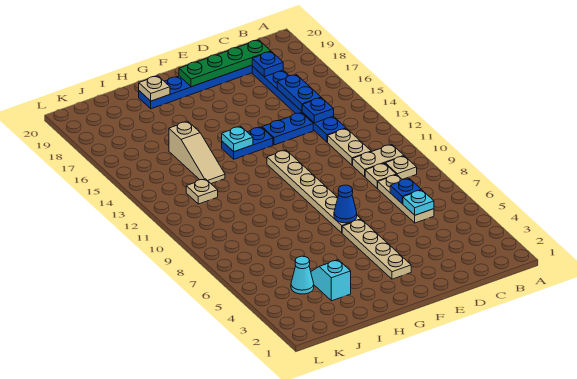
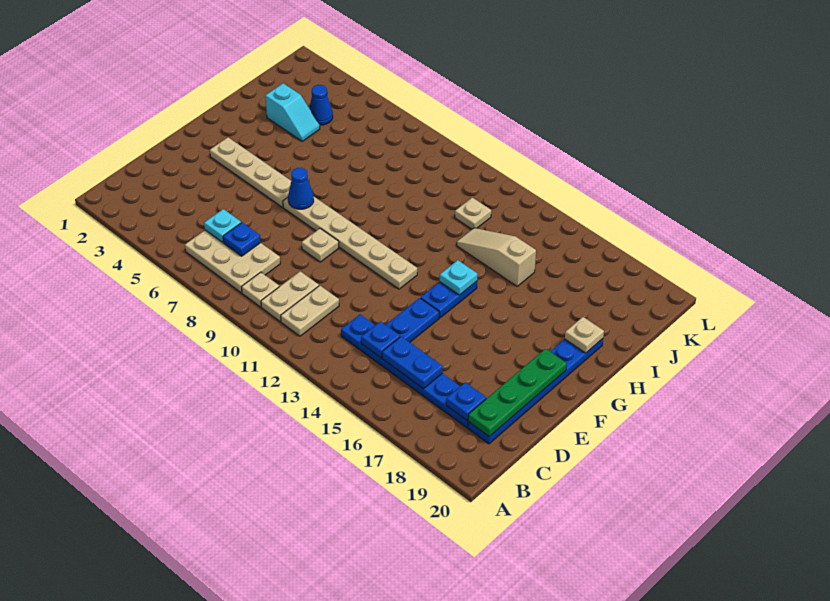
tan plate C6:C8 level 1 -> tan plate B6:C8 level 1
tan plate C9 level 1 -> tan plate E9 level 1
tan plate C11:C12 level 1 -> tan plate B11:C11 level 1
cyan cone J4 level 1 -> blue cone J4 level 1

